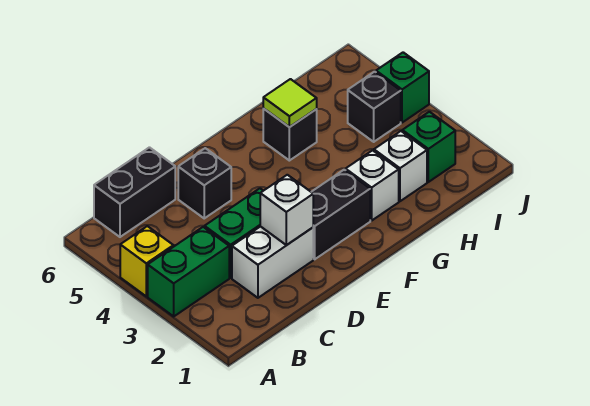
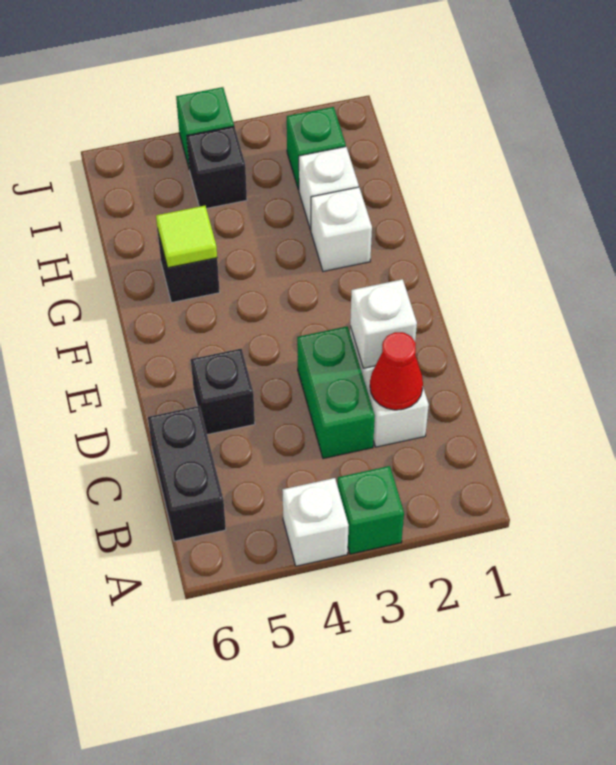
green brick A3:B3 level 1 -> green brick A3 level 1
yellow brick A4 level 1 -> white brick A4 level 1
none -> red cone C2 level 2
black brick E2:F2 level 1 -> none

